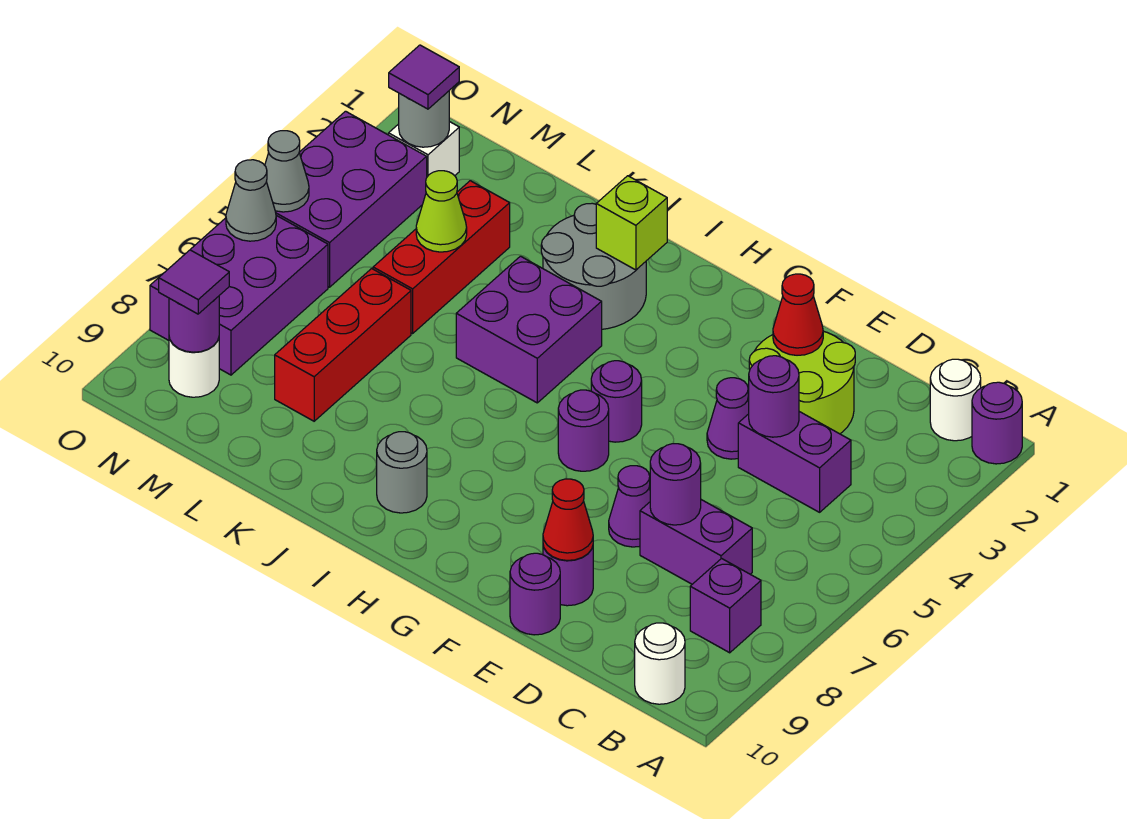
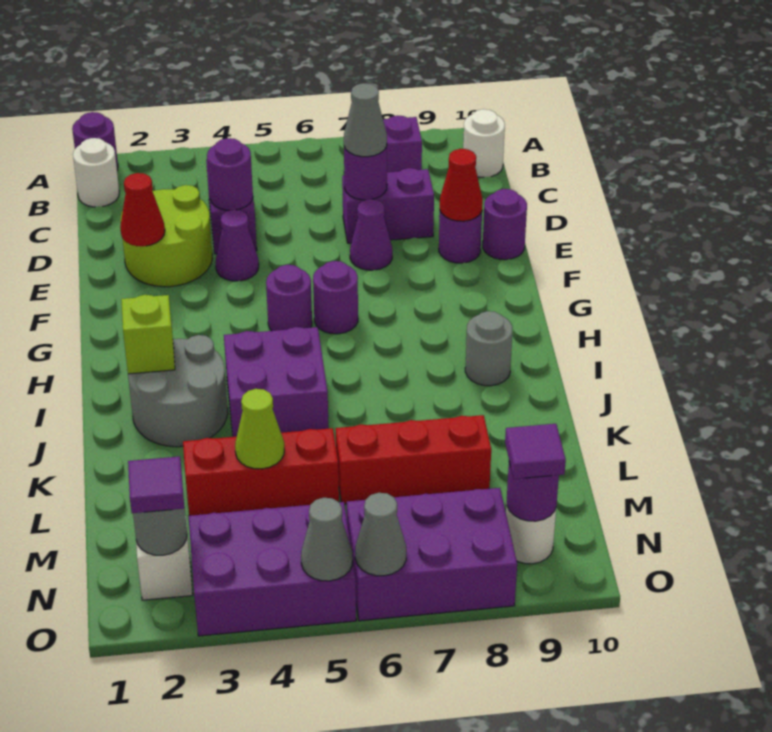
purple brick C7:D7 level 1 -> purple brick D7:D8 level 1
none -> grey cone D7 level 3

